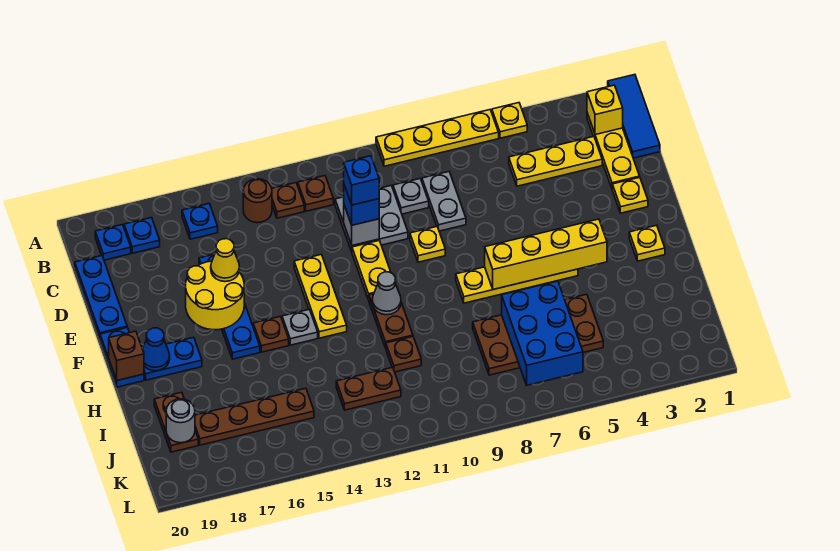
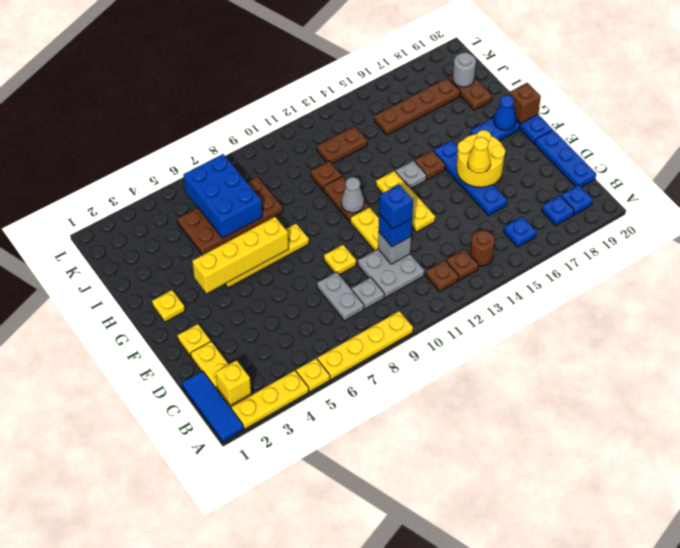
yellow plate C3:C5 level 1 -> yellow plate A2:A4 level 1

